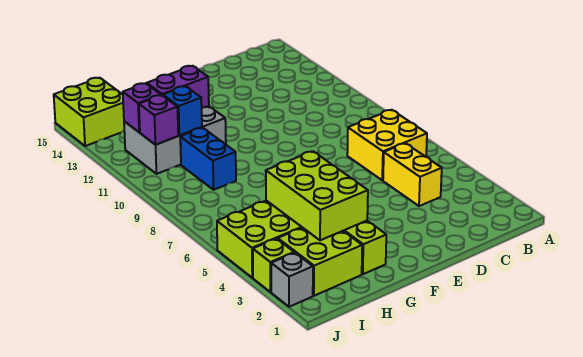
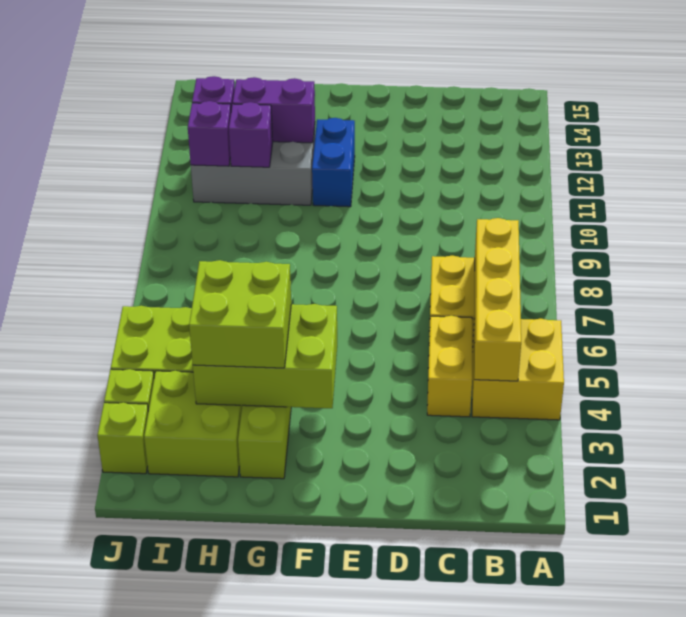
none -> yellow brick A4:B5 level 1
none -> yellow brick B4:B7 level 2
lime brick G3:H5 level 2 -> lime brick F3:H4 level 2
blue brick H9:H10 level 1 -> blue brick F11:F12 level 1
blue brick H11 level 2 -> purple brick H11 level 2
lime brick I14:J15 level 1 -> lime brick G3:H4 level 3
grey brick J2 level 1 -> lime brick J2 level 1

